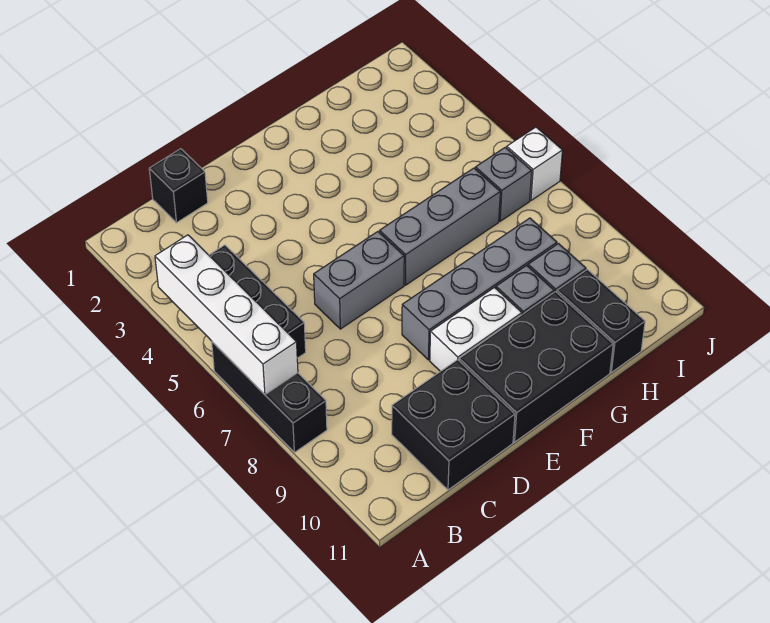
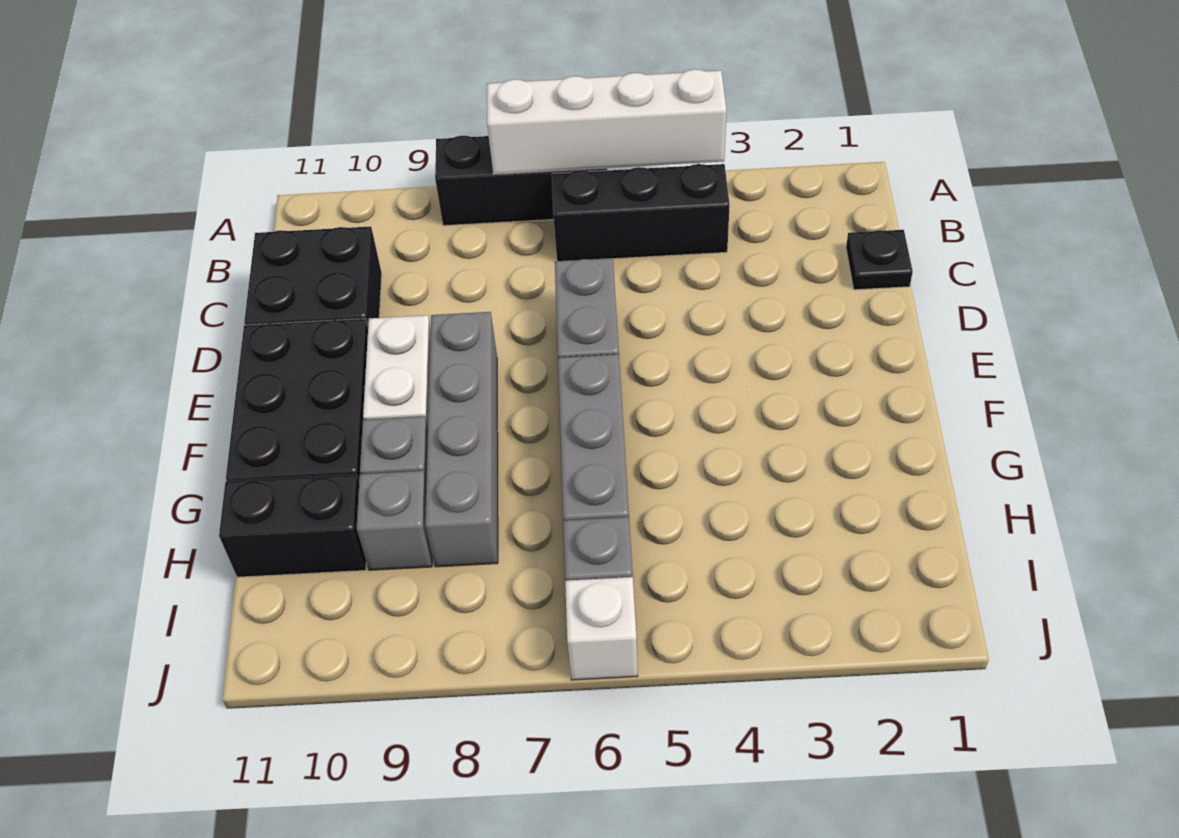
black brick C1 level 1 -> black plate C1 level 1

